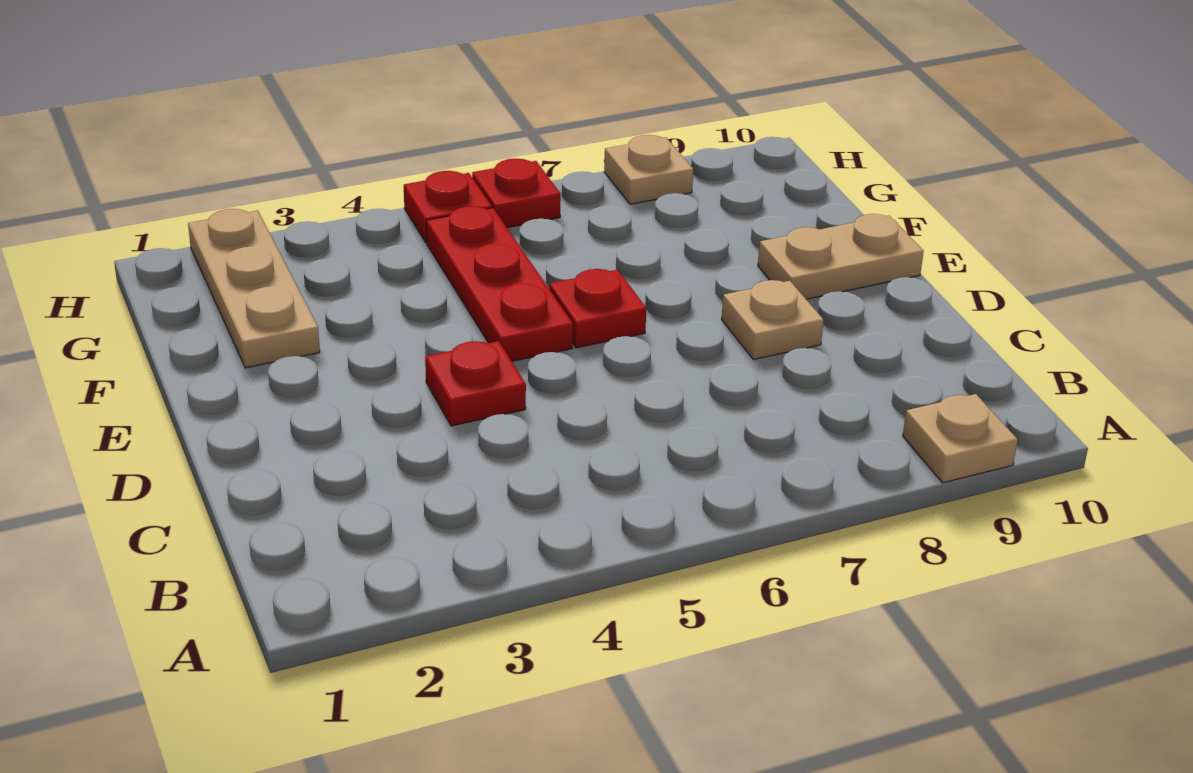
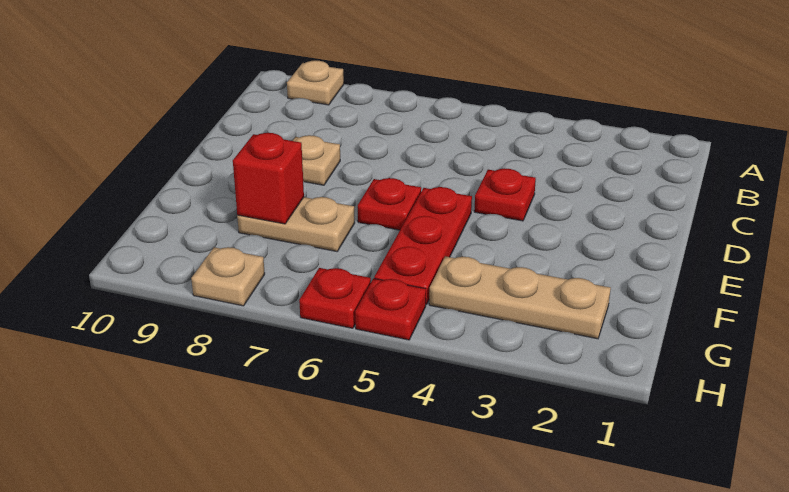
tan plate E9:E10 level 1 -> tan plate F7:F8 level 1
tan plate F2:H2 level 1 -> tan plate G2:G4 level 1
none -> red brick F8 level 2

